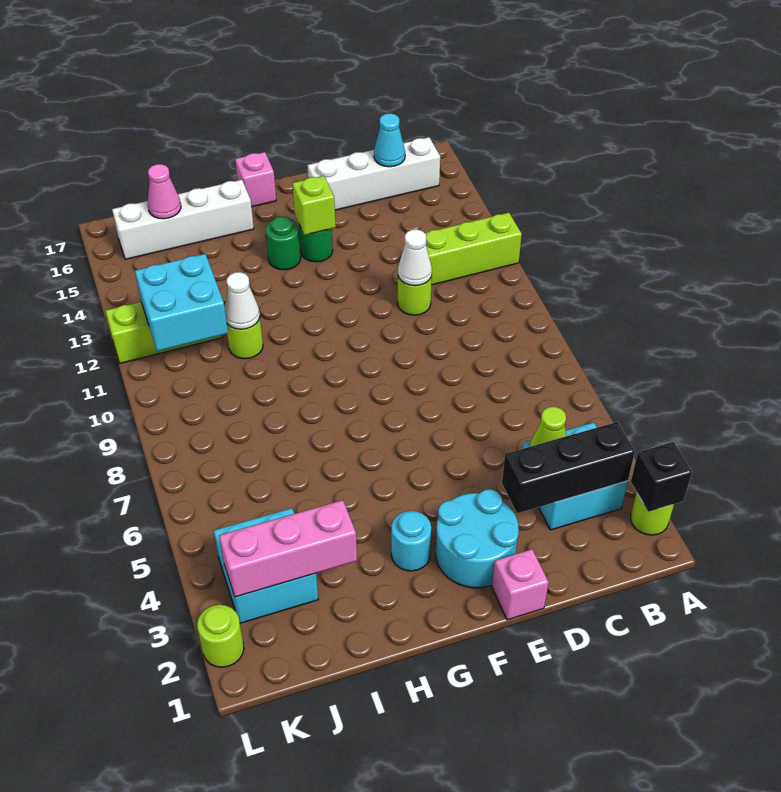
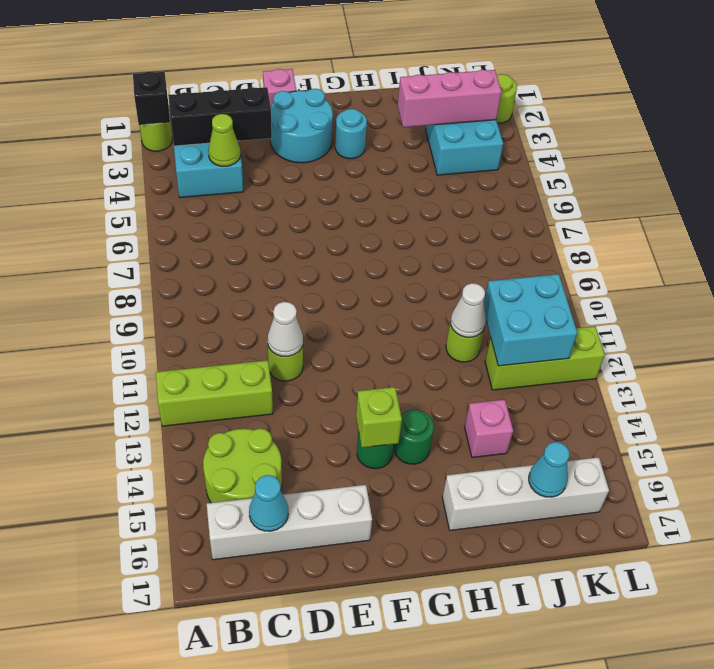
none -> lime round brick B14:C15 level 1
pink brick G17 level 1 -> pink brick I14 level 1
pink cone J16 level 2 -> cyan cone J16 level 2

